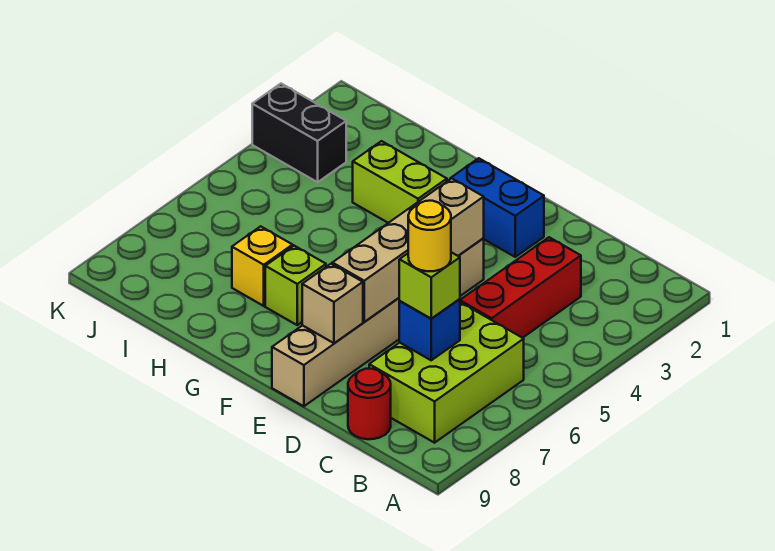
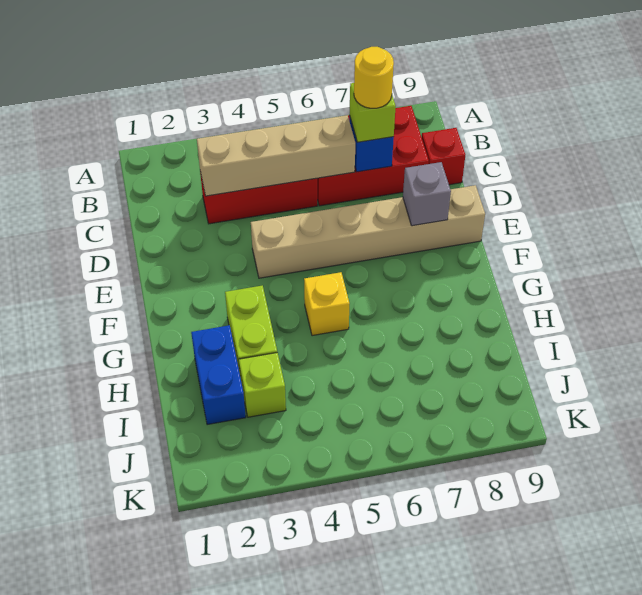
lime brick B6:C8 level 1 -> red brick B6:C8 level 1
red round brick C9 level 1 -> red brick C9 level 1
blue brick E2:F2 level 1 -> blue brick H2:I2 level 1
tan brick E4:E7 level 2 -> tan brick C3:C6 level 2
tan brick E8 level 2 -> grey brick E8 level 2
lime brick G7 level 1 -> lime brick I3 level 1
yellow brick H7 level 1 -> yellow brick G5 level 1
black brick J3:K3 level 1 -> none

